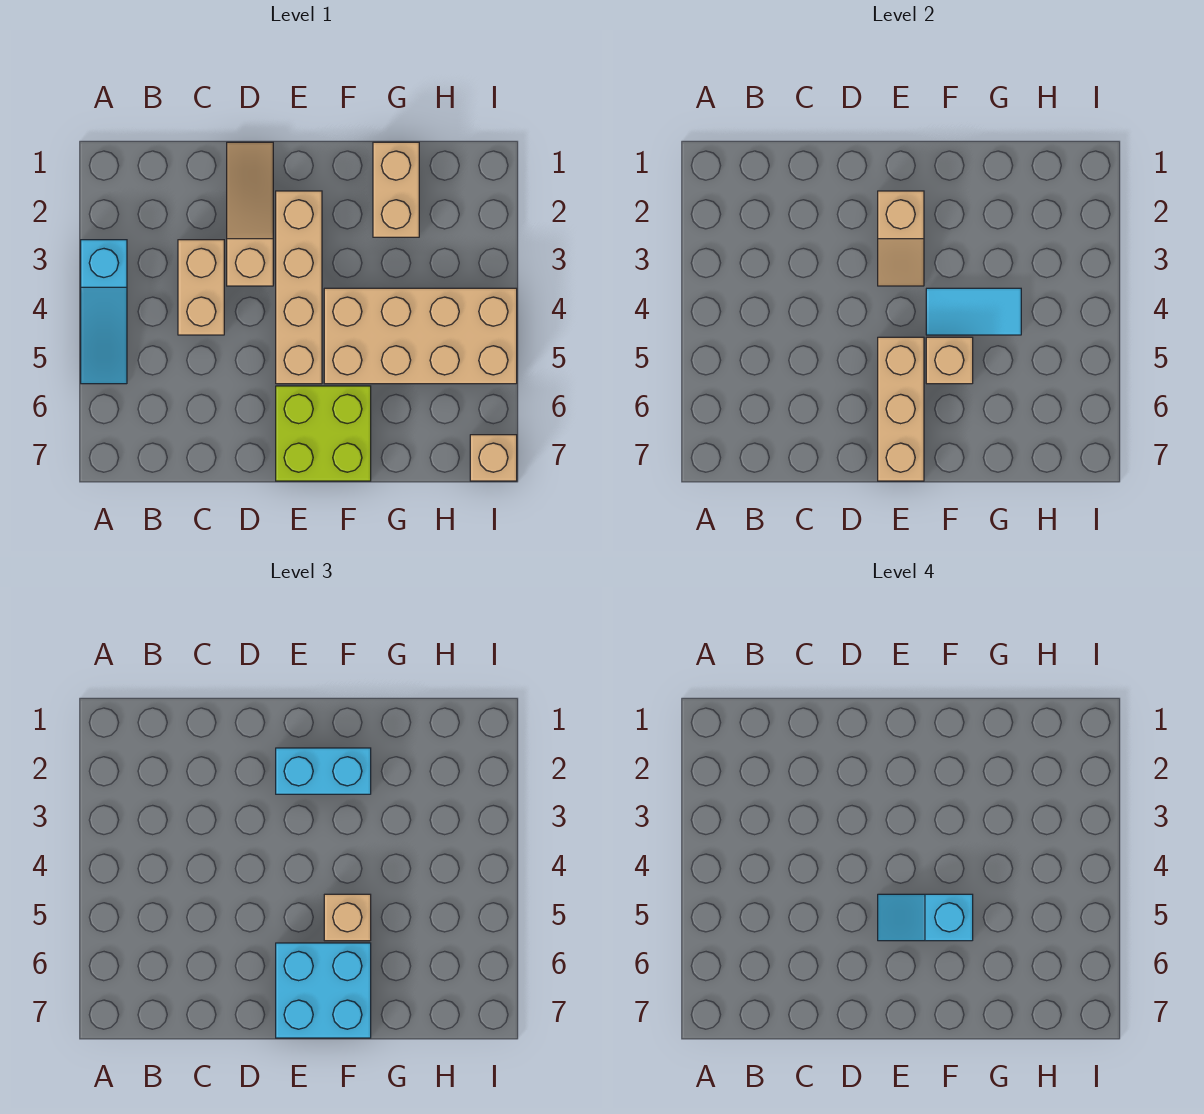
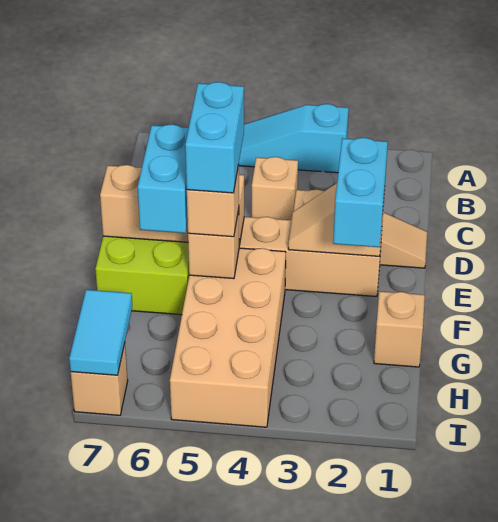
tan brick C3:C4 level 1 -> tan brick C4 level 1
cyan slope E5:F5 level 4 top F -> cyan brick E5:F5 level 4
cyan brick E6:F7 level 3 -> cyan brick E6:F6 level 3
cyan tile F4:G4 level 2 -> cyan tile H7:I7 level 2
tan brick G1:G2 level 1 -> tan brick G1 level 1

